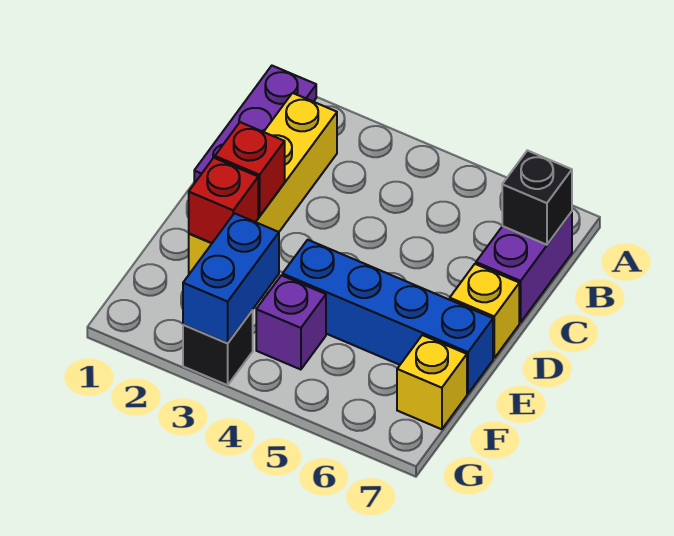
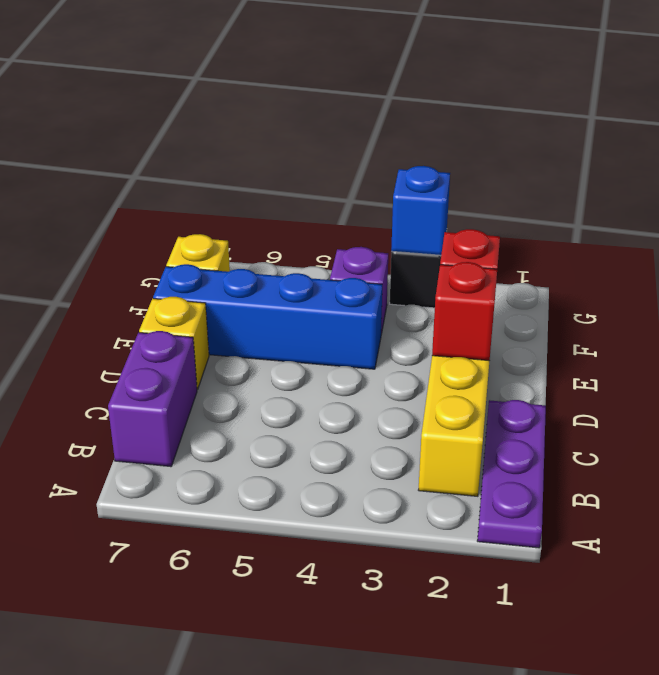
black brick B7 level 2 -> none
blue brick F3:G3 level 2 -> blue brick G3 level 2

